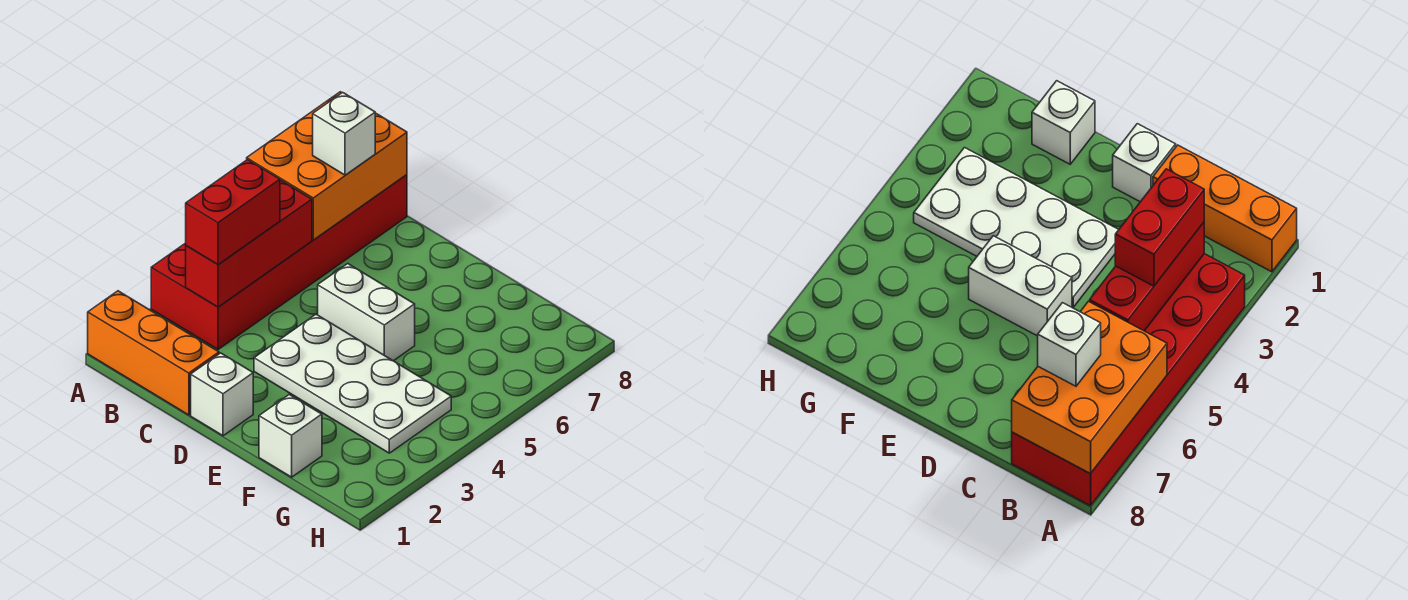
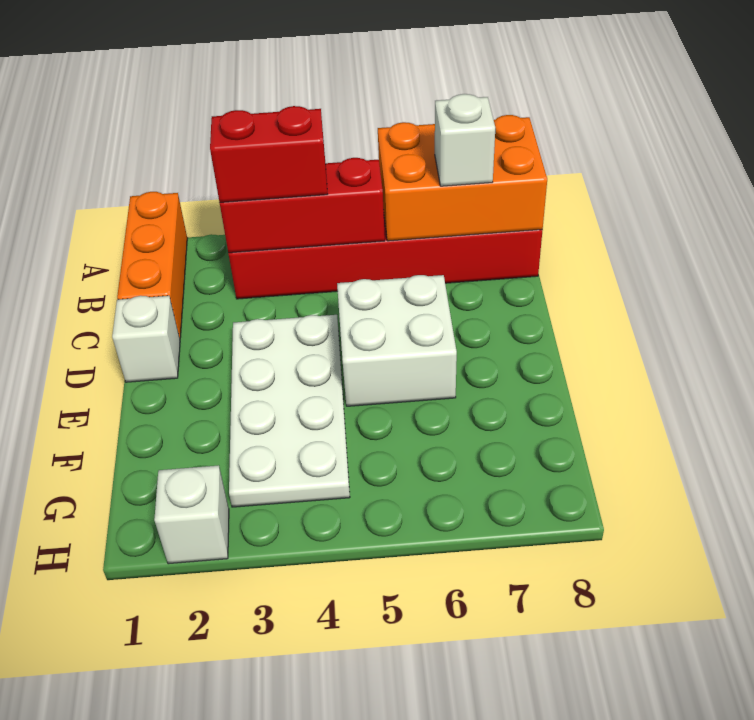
white brick D5:E5 level 1 -> white brick D5:E6 level 1
white brick F1 level 1 -> white brick H2 level 1

